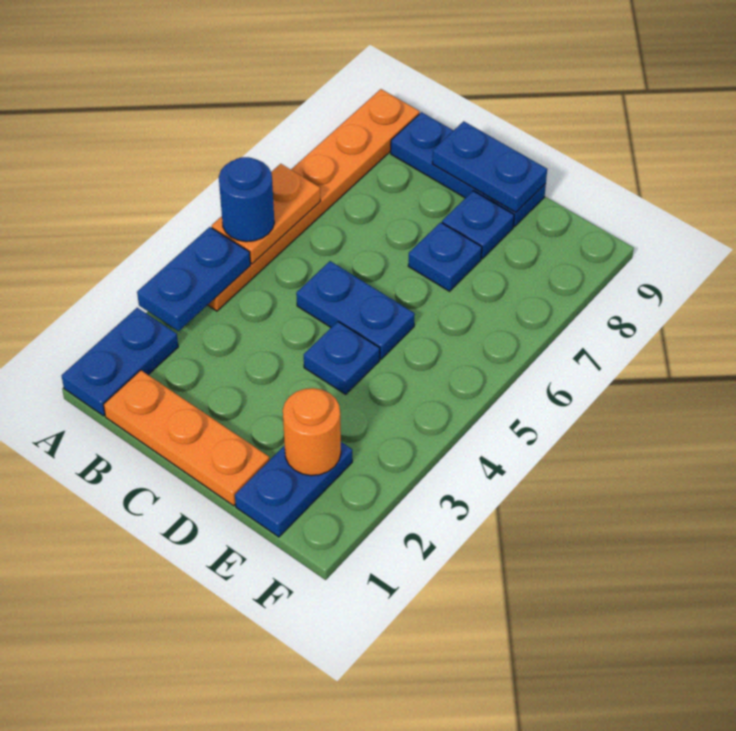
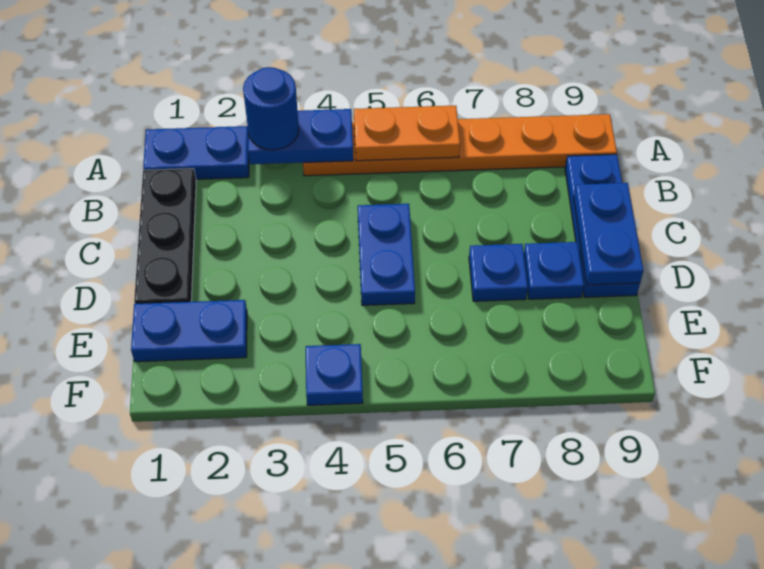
blue round brick A5 level 3 -> blue round brick A3 level 3
orange plate B1:D1 level 1 -> black plate B1:D1 level 1
blue plate D4 level 1 -> blue plate F4 level 1
orange round brick E2 level 2 -> none

